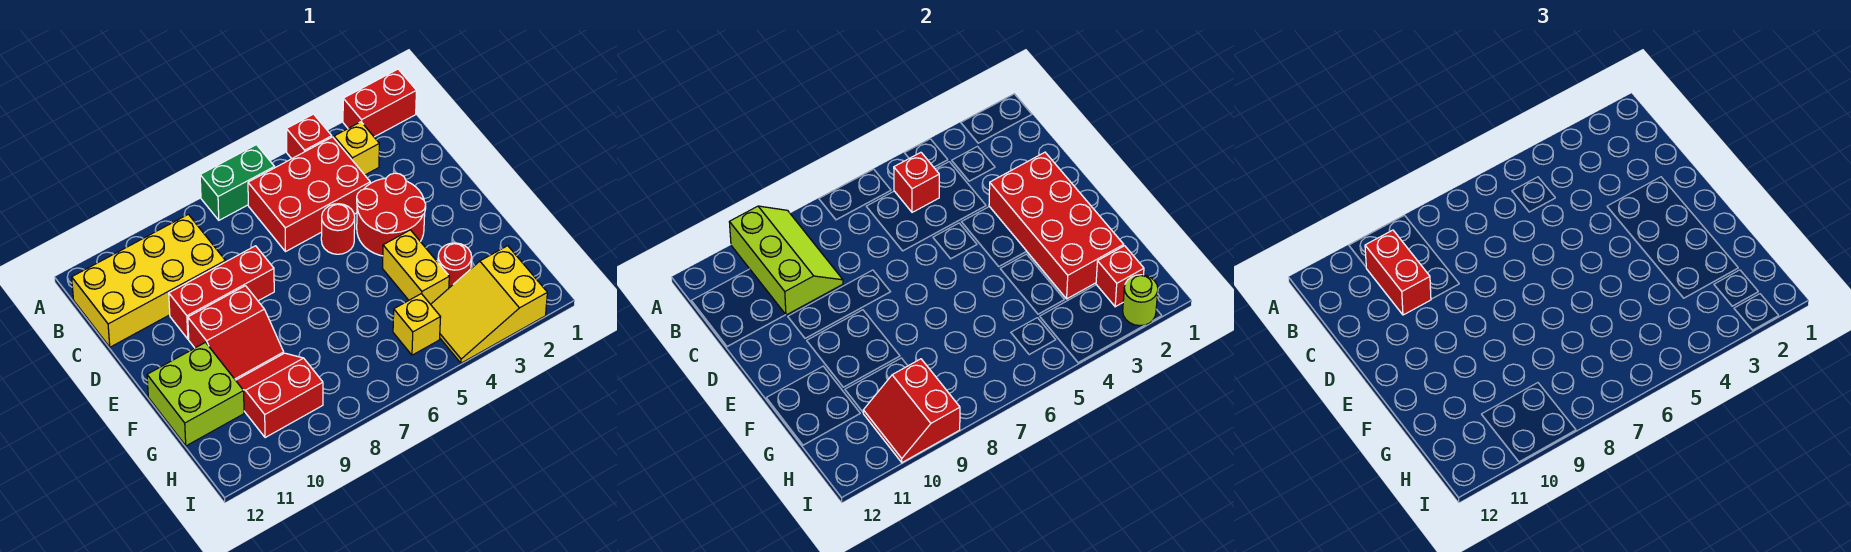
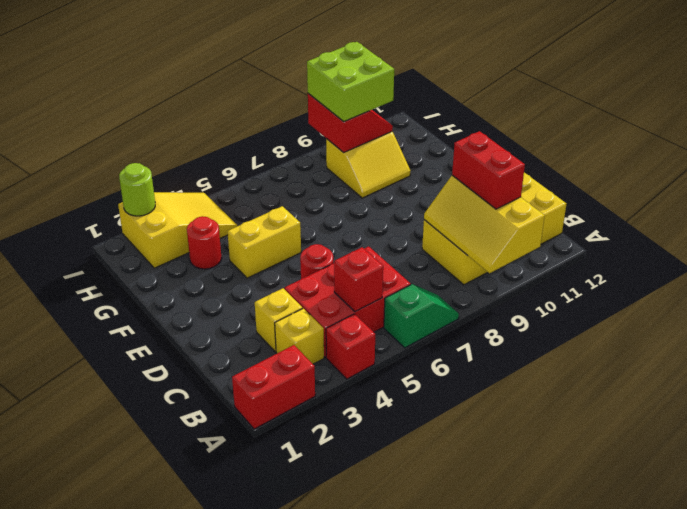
green brick A6:A7 level 1 -> green slope A6:A7 level 1 top 6
lime slope A9:C10 level 2 top 10 -> yellow slope A9:C10 level 2 top 10
red brick D2:G3 level 2 -> none
red round brick D3:E4 level 1 -> none
red brick D8:D10 level 1 -> none
red slope E9:F10 level 1 top E -> none
yellow brick F4:G4 level 1 -> yellow brick F4:F5 level 1
lime brick F11:G12 level 1 -> lime brick H9:I10 level 3
red slope G9:H10 level 1 top H -> yellow slope G9:H10 level 1 top H
red brick H2 level 2 -> none
yellow brick H5 level 1 -> yellow brick C3 level 1

